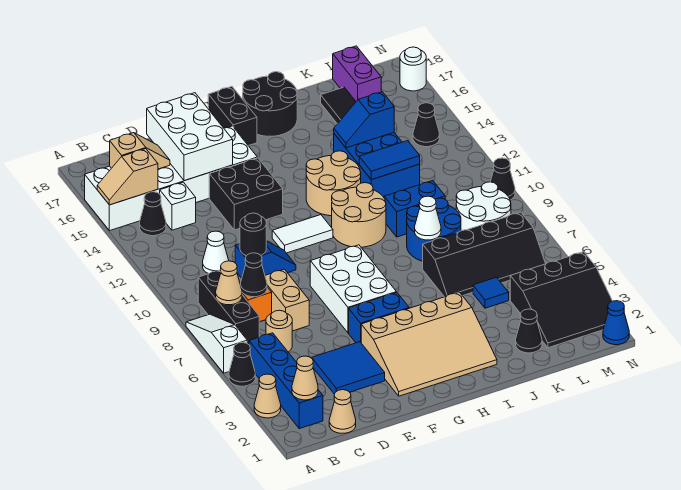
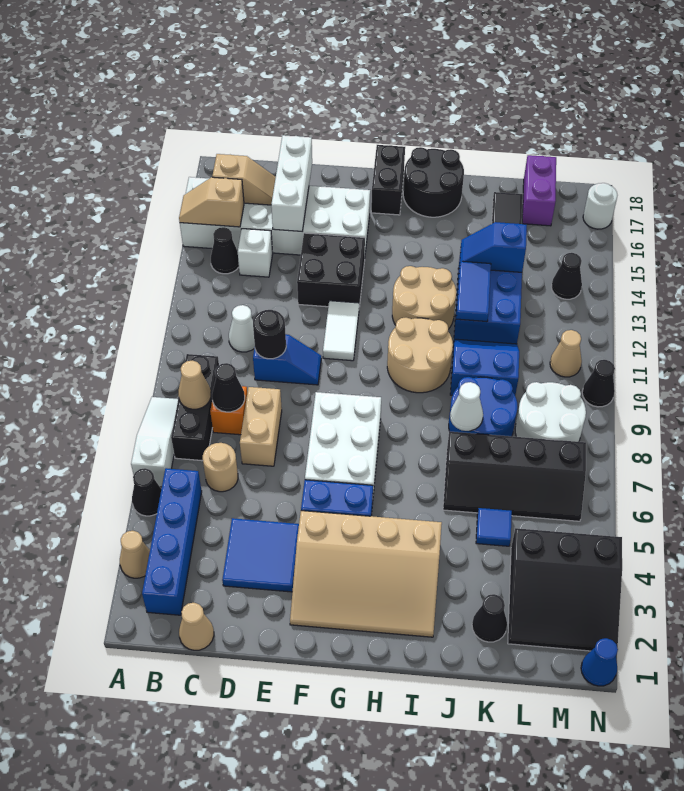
tan cone B2 level 2 -> tan cone M11 level 1
white brick D15:E17 level 2 -> white brick D15:D17 level 2
white tile F11:G11 level 1 -> white tile F11:F12 level 1
blue tile J12:K12 level 2 -> blue tile J12:J13 level 2

